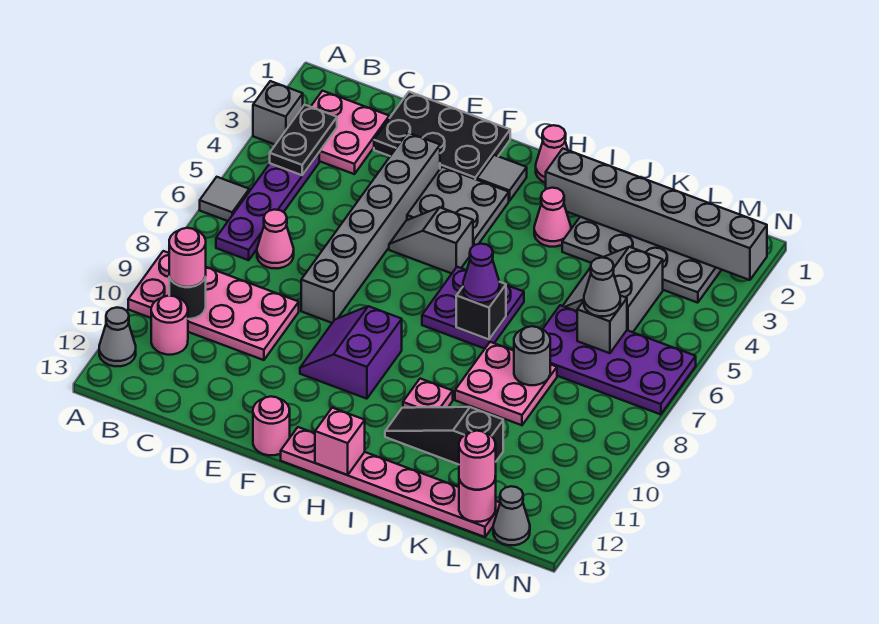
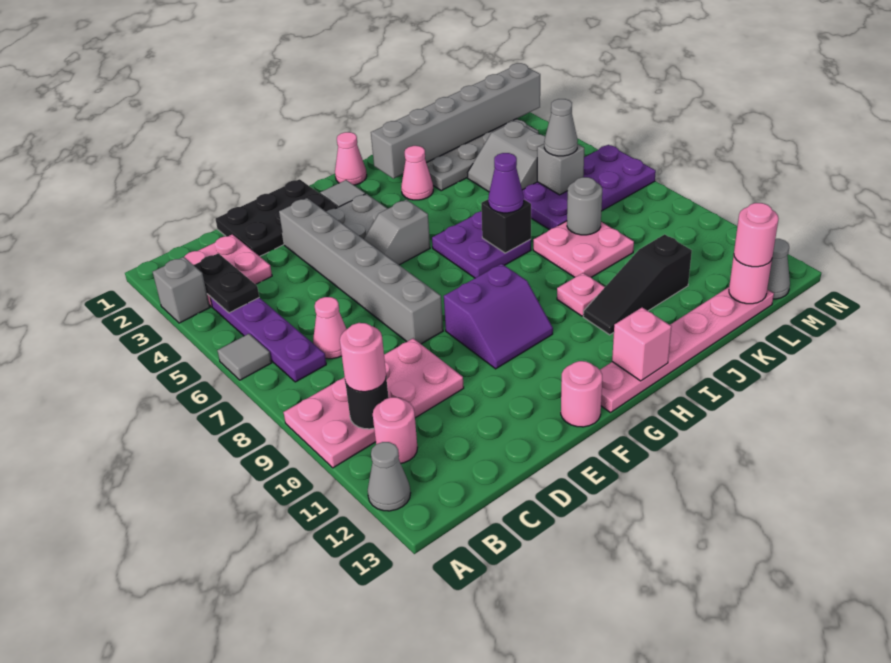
purple slope F9:G10 level 1 top G -> purple slope F9:G10 level 1 top 9

